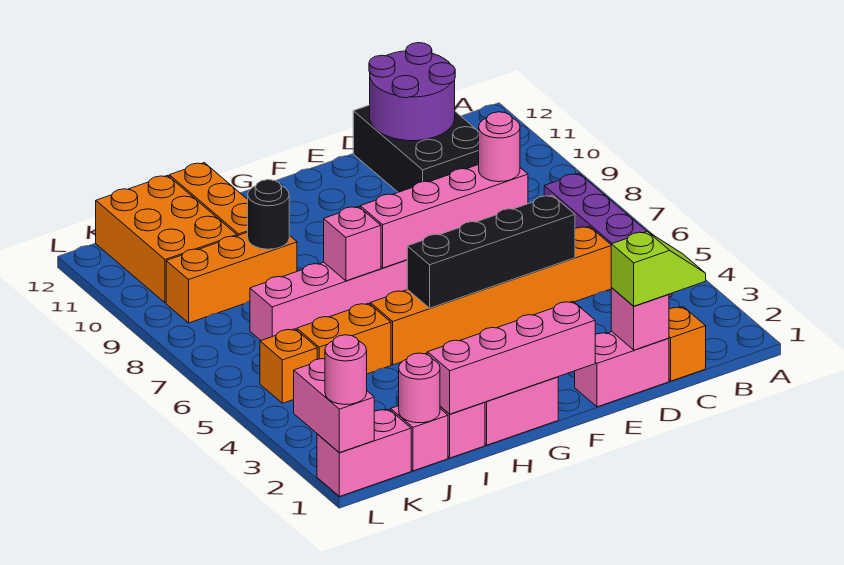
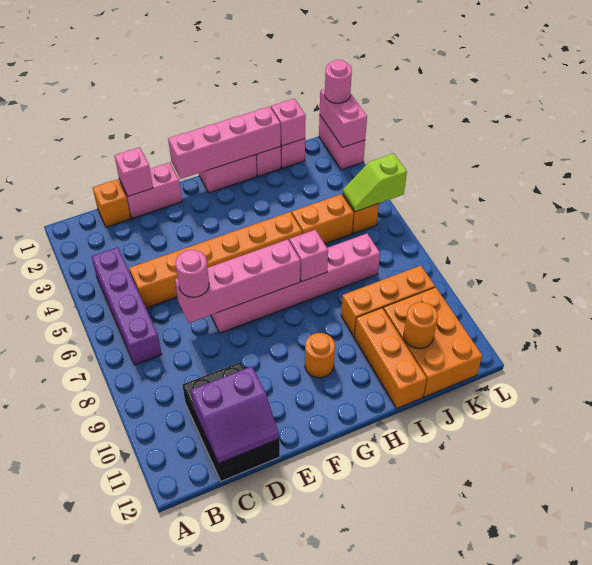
lime slope C1:D1 level 3 top D -> lime slope K5:L5 level 2 top L
purple round brick C11:D12 level 2 -> purple slope C11:D12 level 2 top 11
black brick D5:G5 level 2 -> none
none -> orange round brick G10 level 1
black round brick I9 level 2 -> none
pink round brick J1 level 2 -> pink brick J1 level 2
none -> orange round brick J11 level 2
pink brick K1:L1 level 1 -> pink brick L1:L2 level 1

